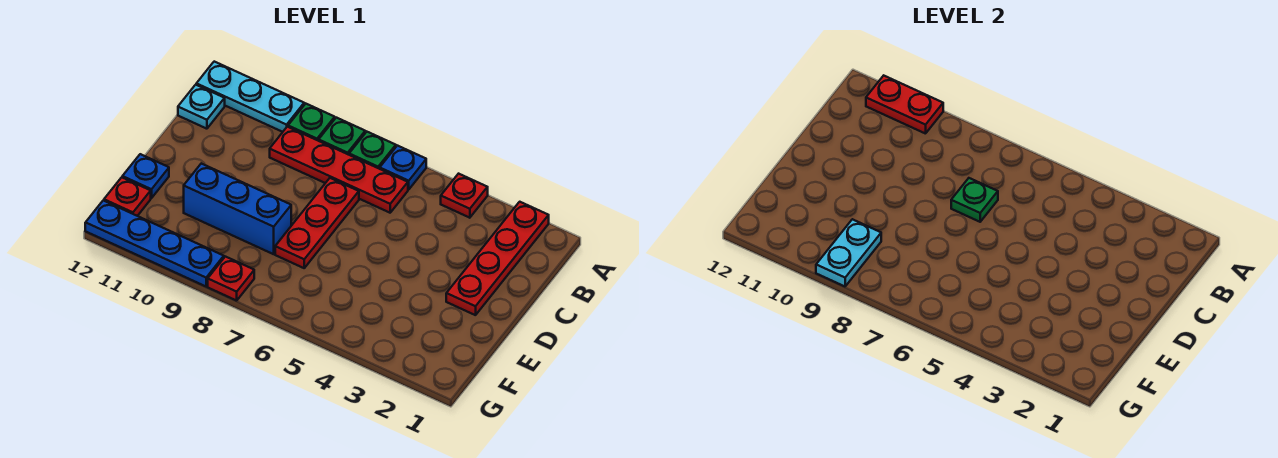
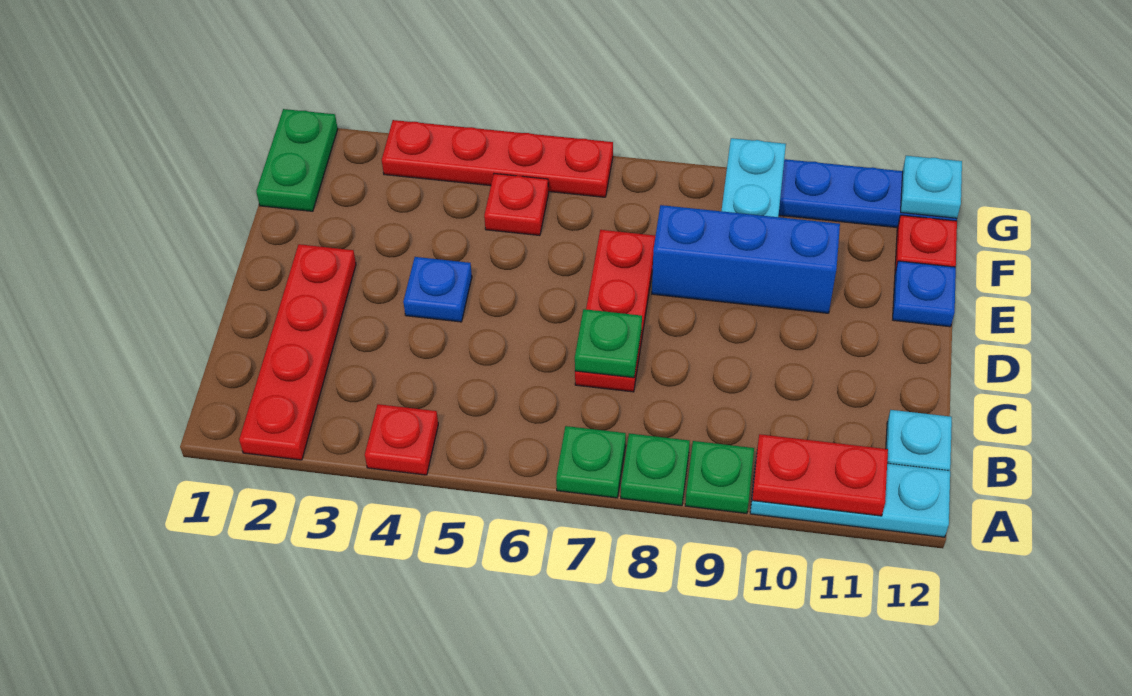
blue plate A6 level 1 -> blue plate D4 level 1
red plate B6:B9 level 1 -> red plate G3:G6 level 1
none -> green plate F1:G1 level 1
red plate G8 level 1 -> red plate F5 level 1
none -> cyan plate G12 level 2

